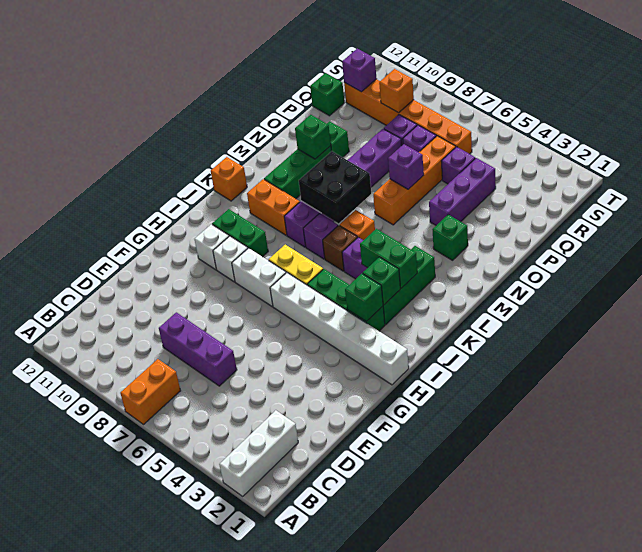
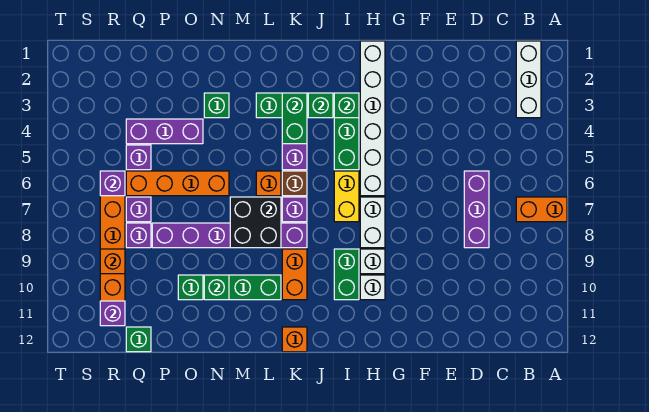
white brick A2:C2 level 1 -> white brick B1:B3 level 1
purple brick O6 level 2 -> purple brick R6 level 2

